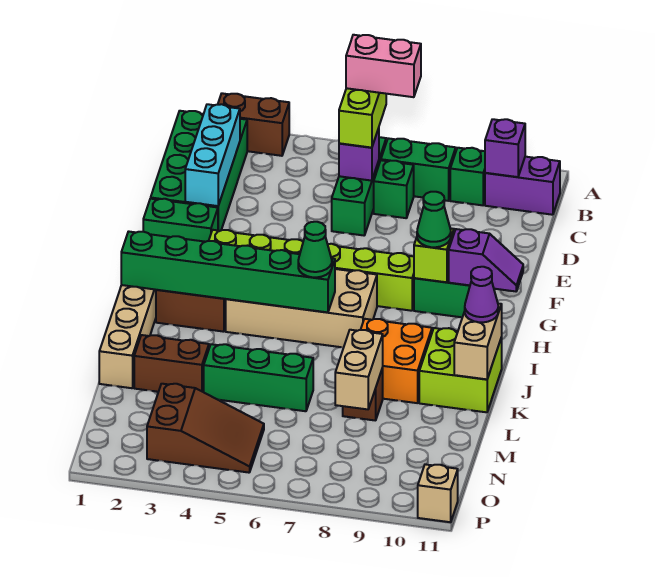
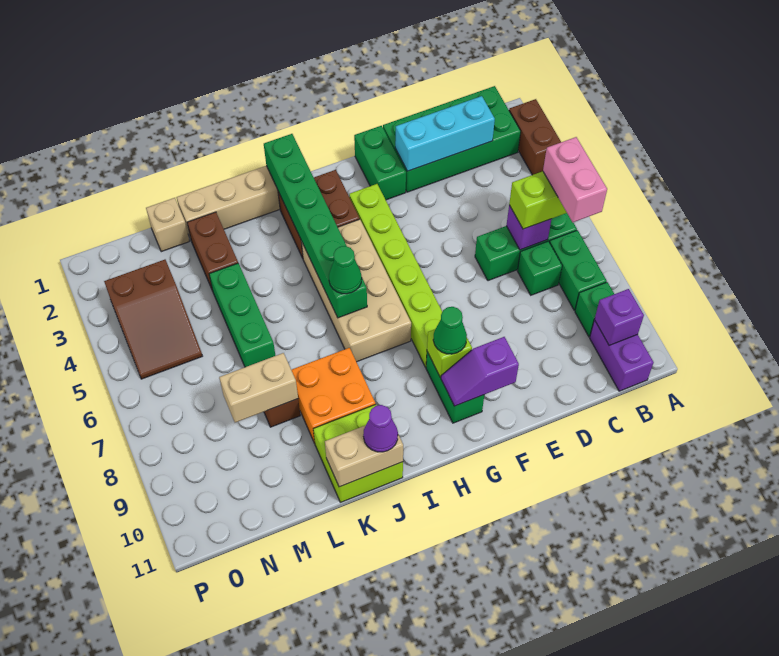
purple slope G10:G11 level 2 top 10 -> purple slope F10:G10 level 2 top F
tan brick P11 level 1 -> tan brick M1 level 1

